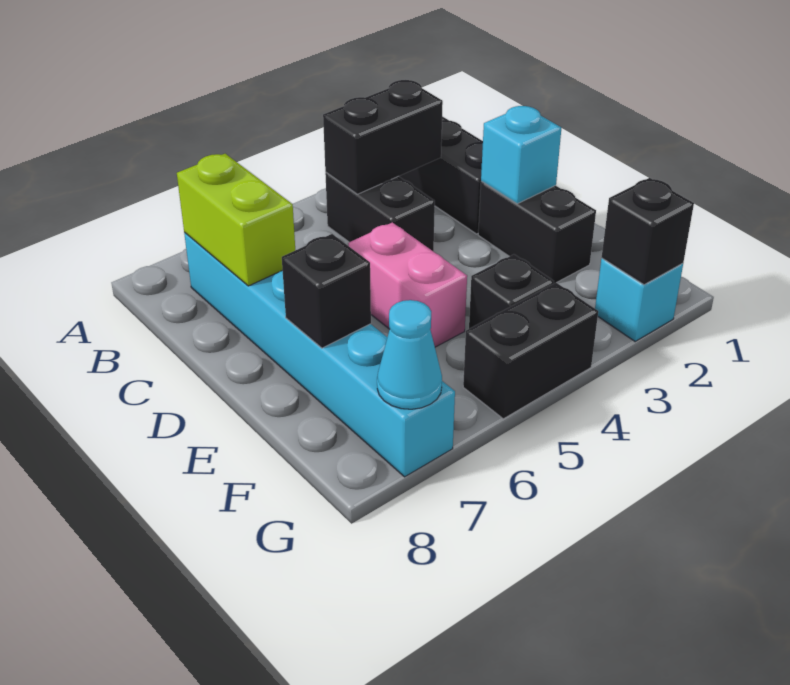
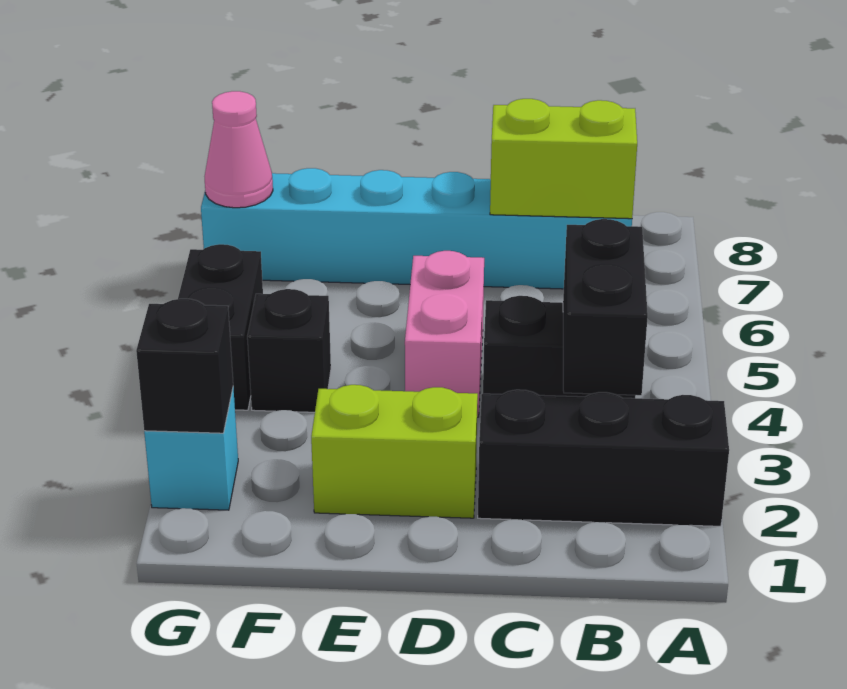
black brick D2:E2 level 1 -> lime brick D2:E2 level 1
cyan brick D2 level 2 -> none
pink brick D5:E5 level 1 -> pink brick D4:D5 level 1
black brick E7 level 2 -> none
cyan cone G7 level 2 -> pink cone G7 level 2

